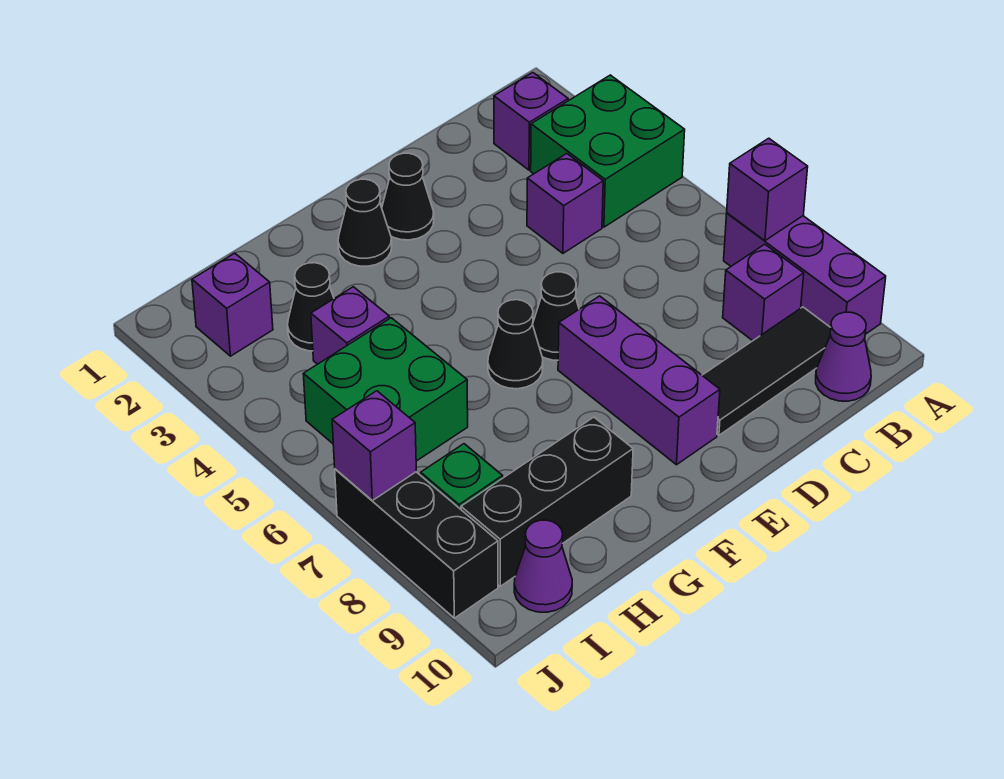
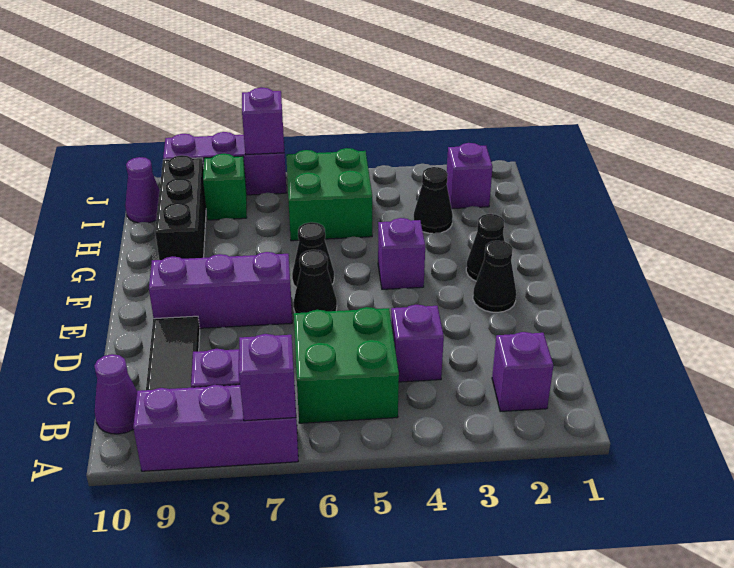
green brick A3:B4 level 1 -> green brick B5:C6 level 1
purple brick H4 level 1 -> purple brick F4 level 1
black brick J7:J9 level 1 -> purple brick J7:J9 level 1

